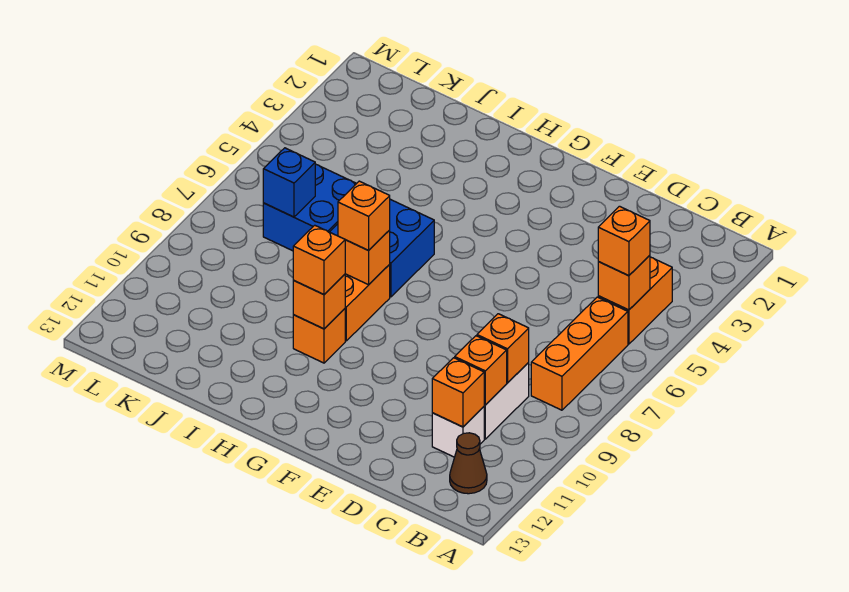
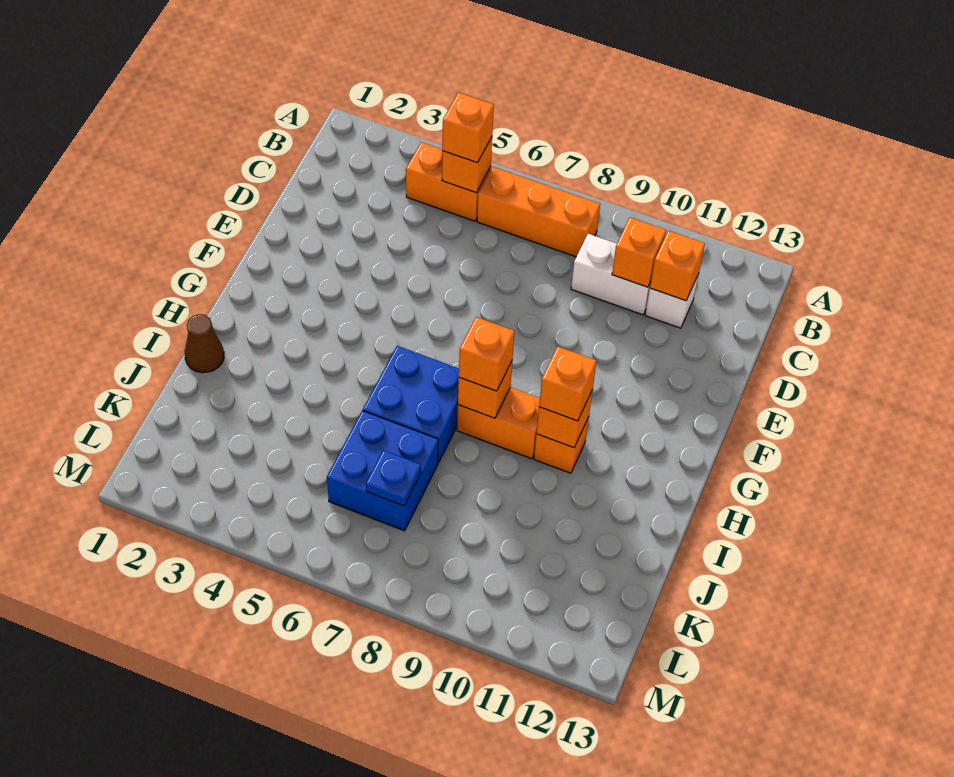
brown cone B12 level 1 -> brown cone I1 level 1
orange brick C9 level 2 -> none
blue brick K7 level 2 -> blue plate K7 level 2

